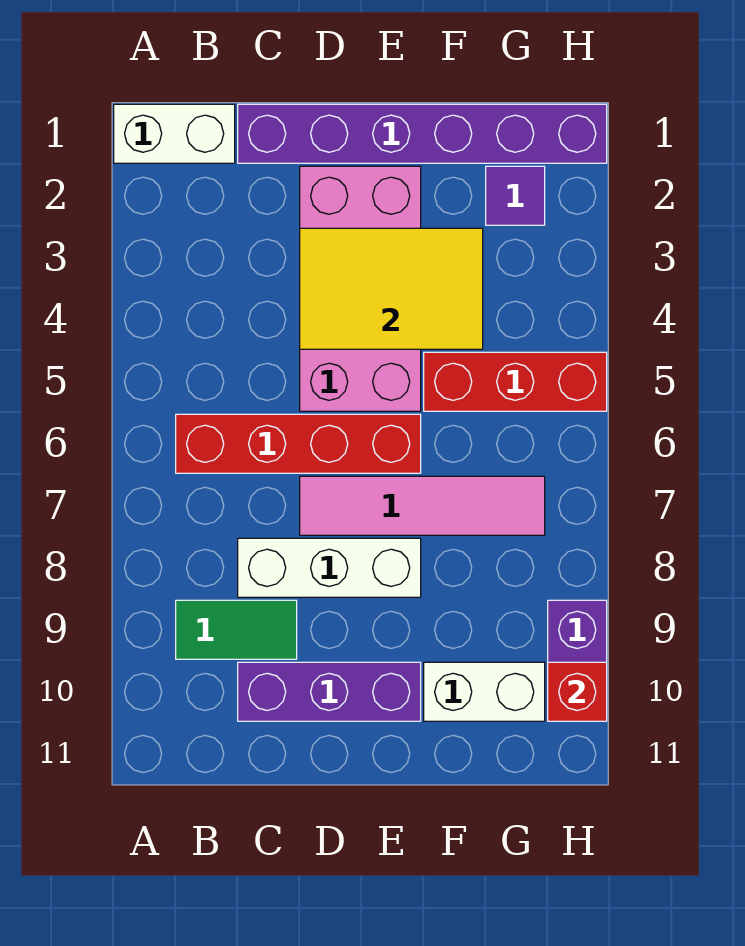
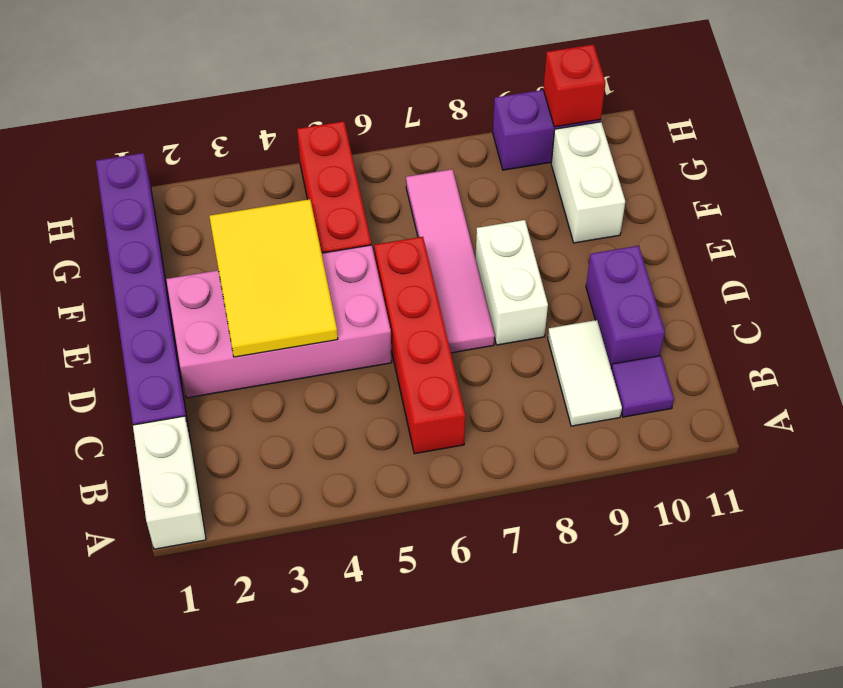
green tile B9:C9 level 1 -> white tile B9:C9 level 1
white brick C8:E8 level 1 -> white brick D8:E8 level 1
purple brick C10:E10 level 1 -> purple brick C10:D10 level 1
purple tile G2 level 1 -> purple tile B10 level 1

